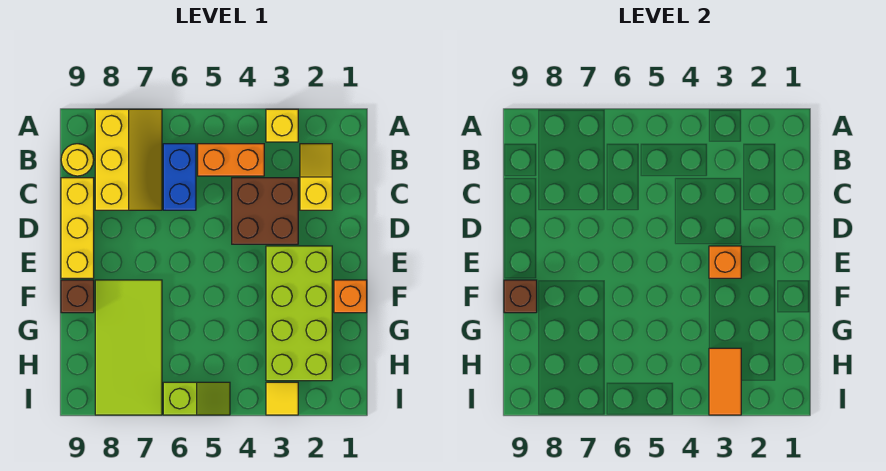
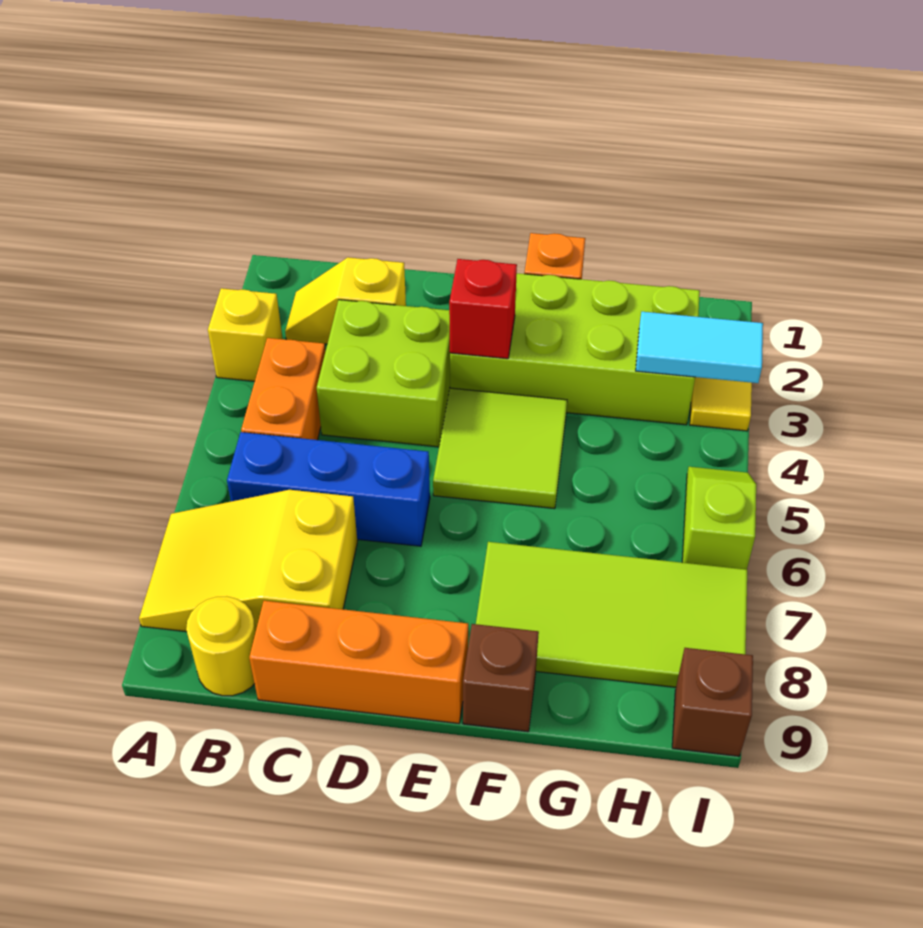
yellow slope A7:C8 level 1 top 8 -> yellow slope A7:C8 level 1 top C
blue brick B6:C6 level 1 -> blue brick B6:D6 level 1
brown brick C3:D4 level 1 -> lime brick C3:D4 level 1
yellow brick C9:E9 level 1 -> orange brick C9:E9 level 1
orange brick E3 level 2 -> red brick E3 level 2
none -> lime tile E4:F5 level 1
brown brick F9 level 2 -> brown brick I9 level 1
orange tile H3:I3 level 2 -> cyan tile H3:I3 level 2

